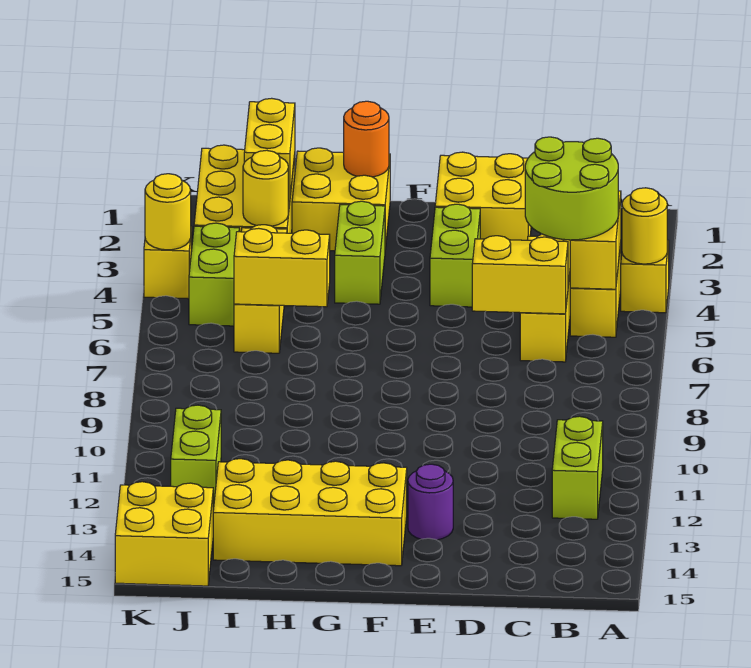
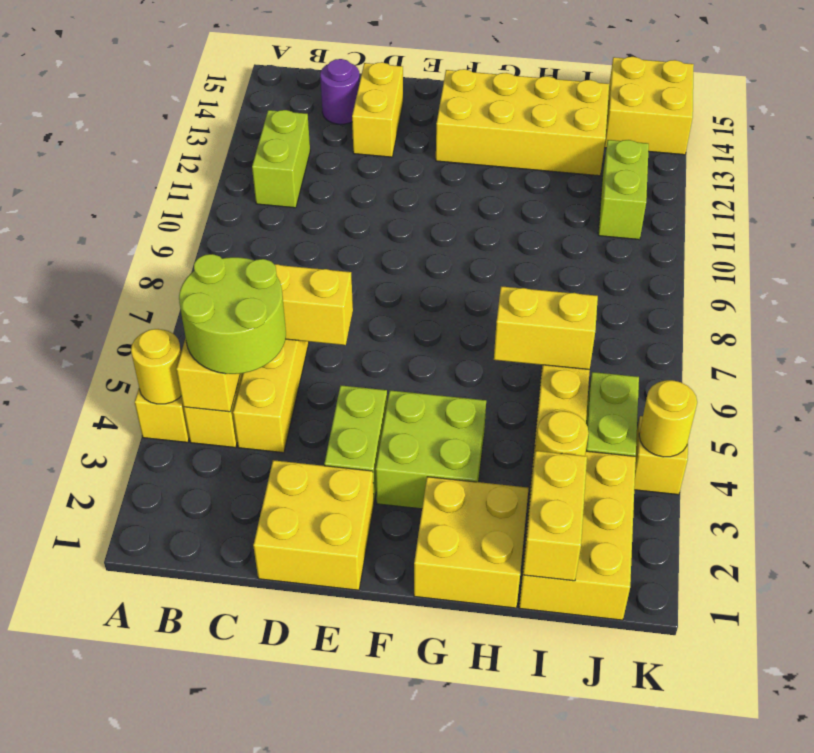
none -> yellow brick D13:D14 level 1
purple round brick E13 level 1 -> purple round brick C14 level 1
orange round brick G1 level 2 -> none
lime brick G3:G4 level 1 -> lime brick F3:G4 level 1

